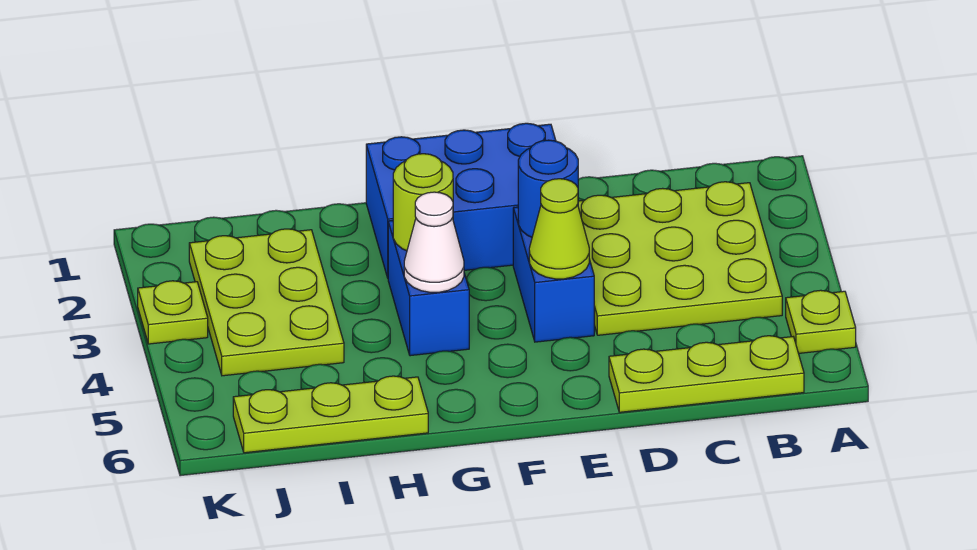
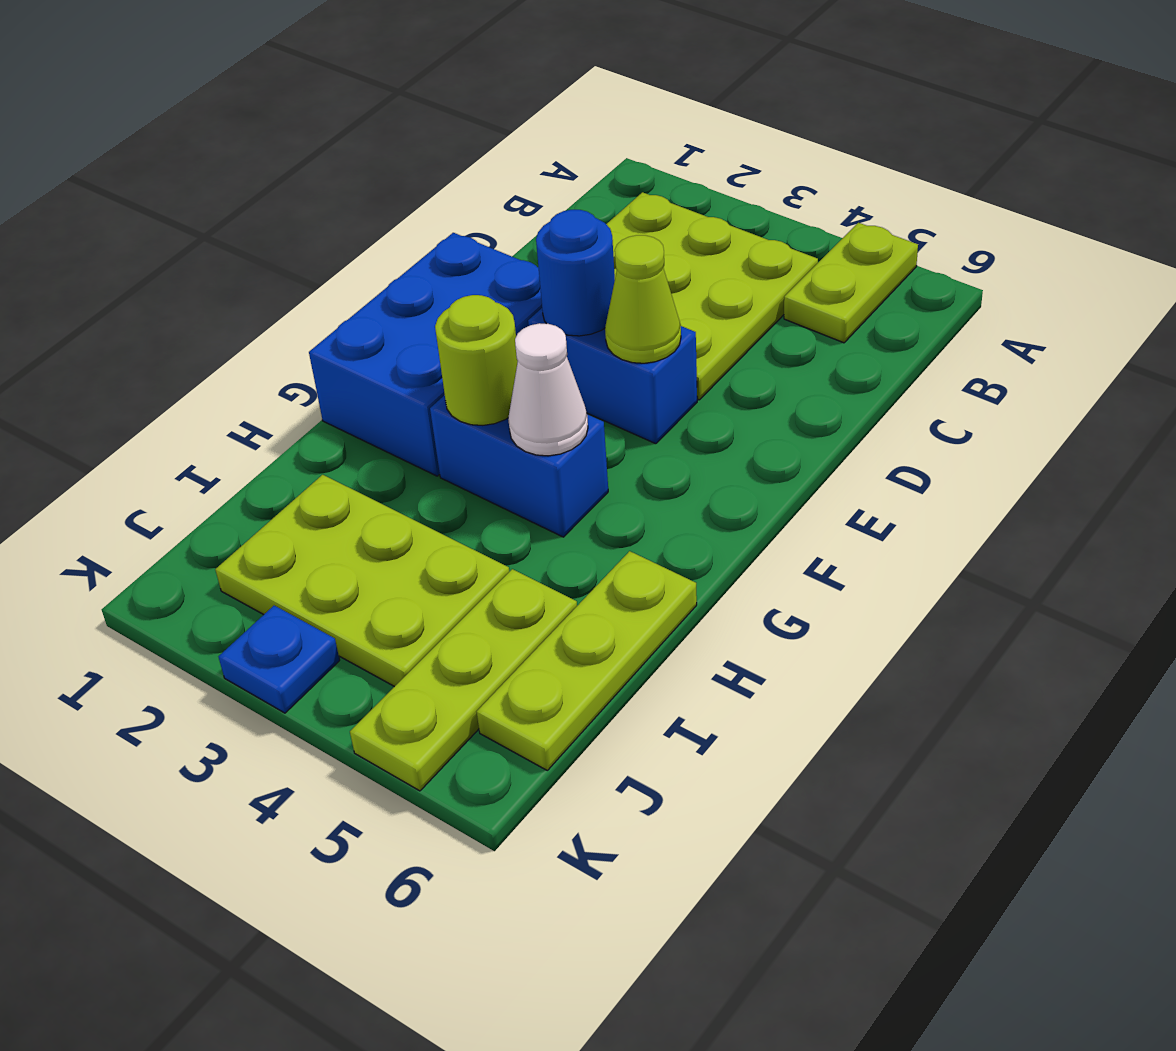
lime plate A5 level 1 -> lime plate A5:B5 level 1
lime plate B6:D6 level 1 -> lime plate I5:K5 level 1
lime plate K3 level 1 -> blue plate K3 level 1

